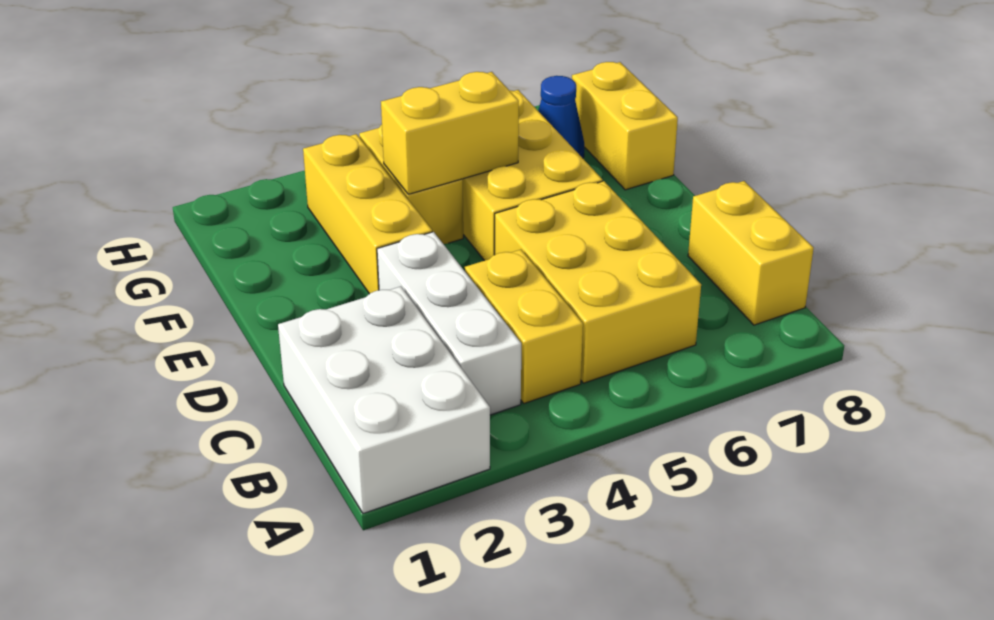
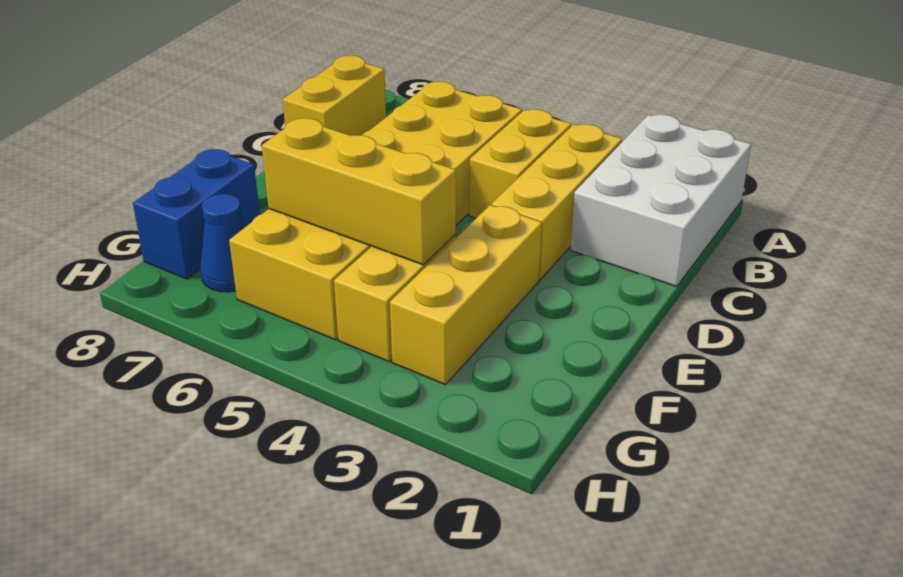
white brick B3:D3 level 1 -> yellow brick B3:D3 level 1
yellow brick F4:F5 level 2 -> yellow brick F4:F6 level 2
yellow brick F8:G8 level 1 -> blue brick F8:G8 level 1

